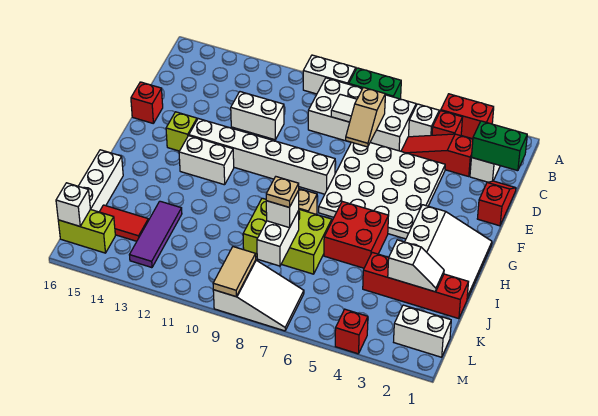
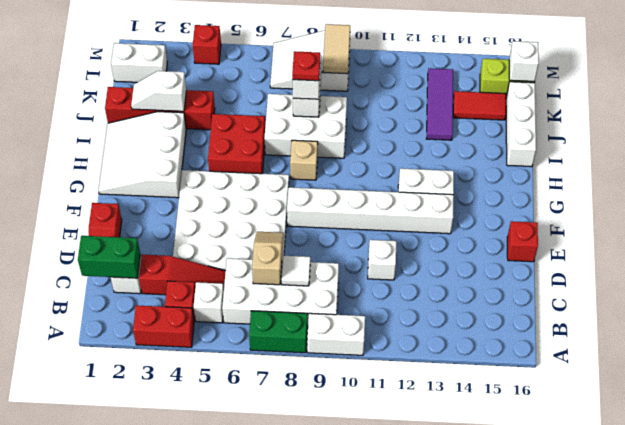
white brick D11:D12 level 1 -> white brick D11 level 1
lime brick F14 level 1 -> none
lime brick I7:J9 level 1 -> white brick I7:J9 level 1
tan plate J8 level 4 -> red plate J8 level 4

